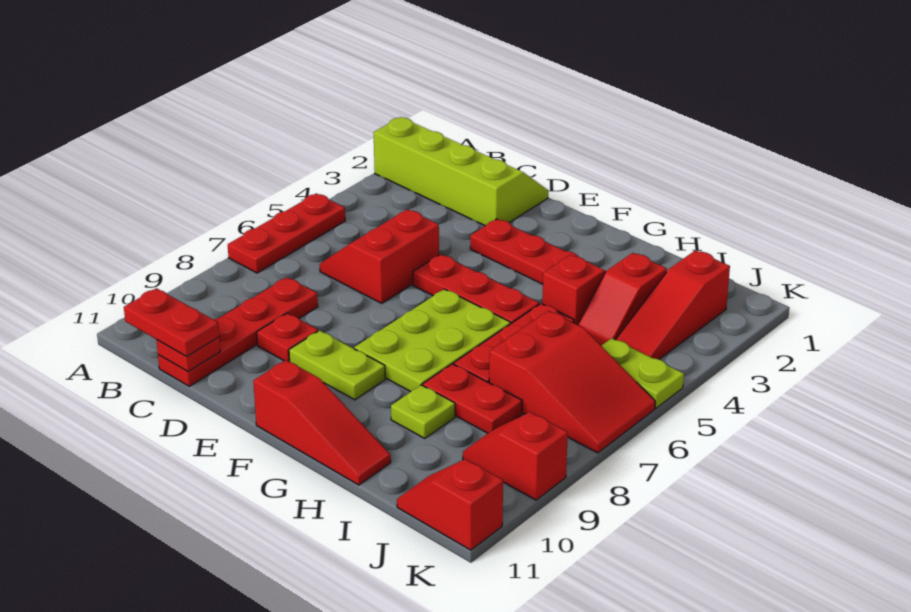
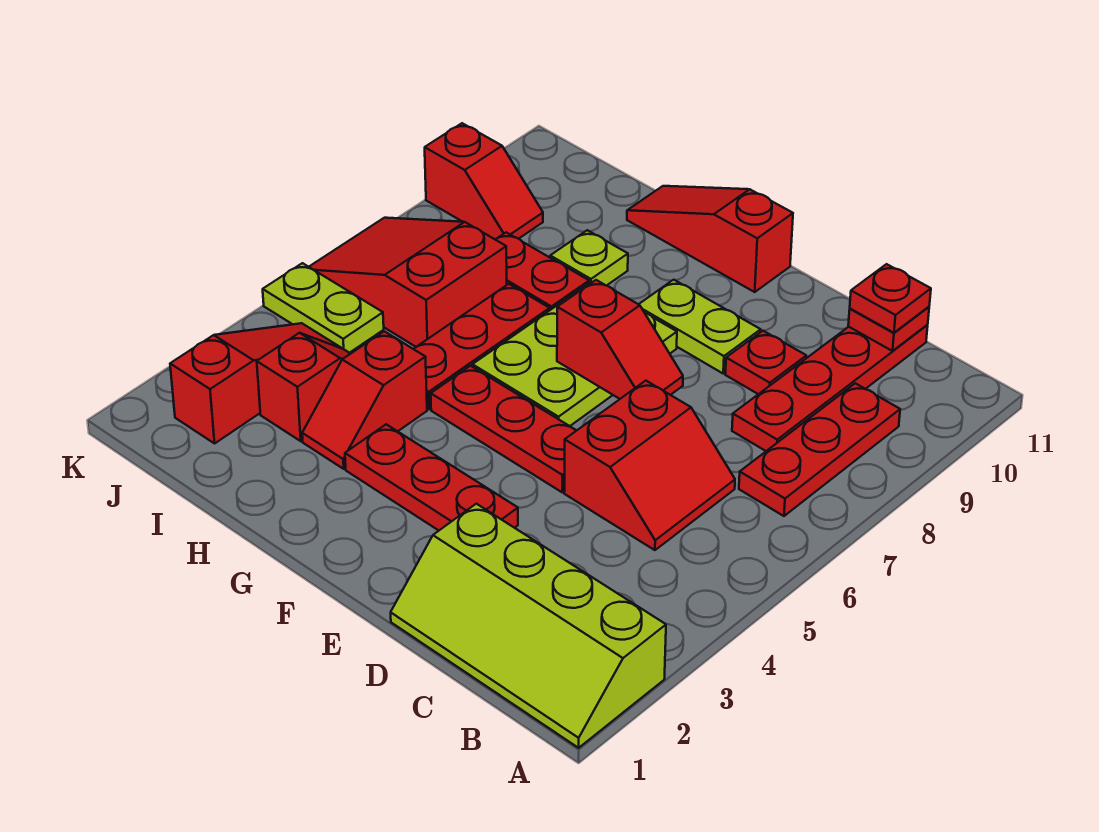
red plate A5:A7 level 1 -> red plate B7:B9 level 1
red plate B11:C11 level 3 -> red plate C11 level 3
red slope J11:K11 level 1 top K -> red slope E7:F7 level 2 top F

